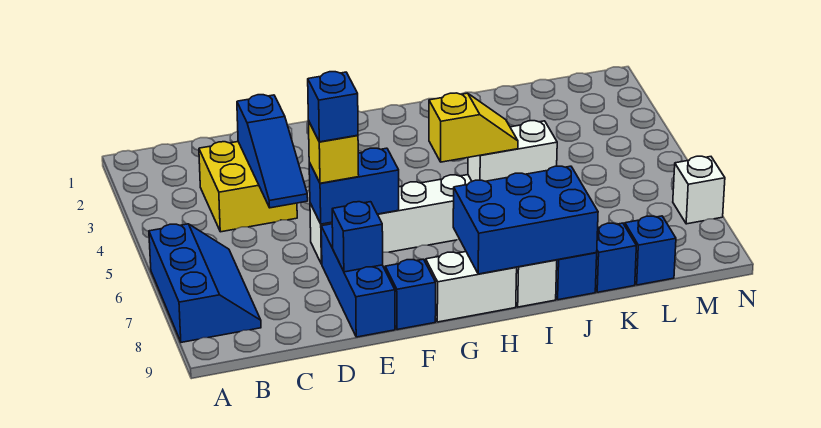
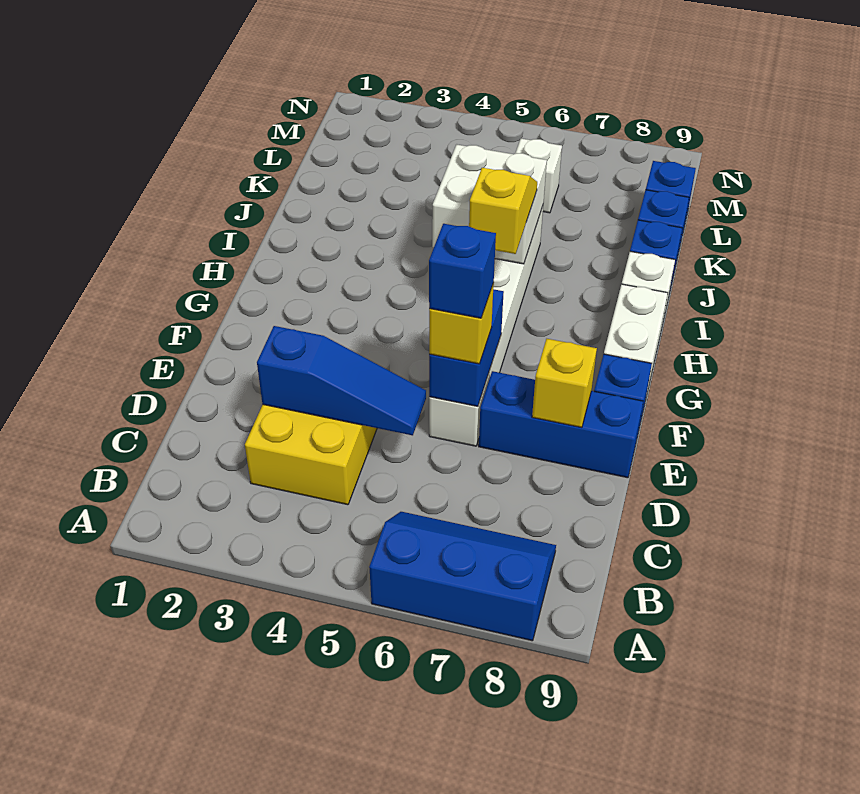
blue brick E8 level 2 -> yellow brick E8 level 2
blue brick H8:J9 level 2 -> none
white brick I6:J6 level 2 -> white brick I5:J6 level 2
white brick N7 level 1 -> white brick L6 level 1

